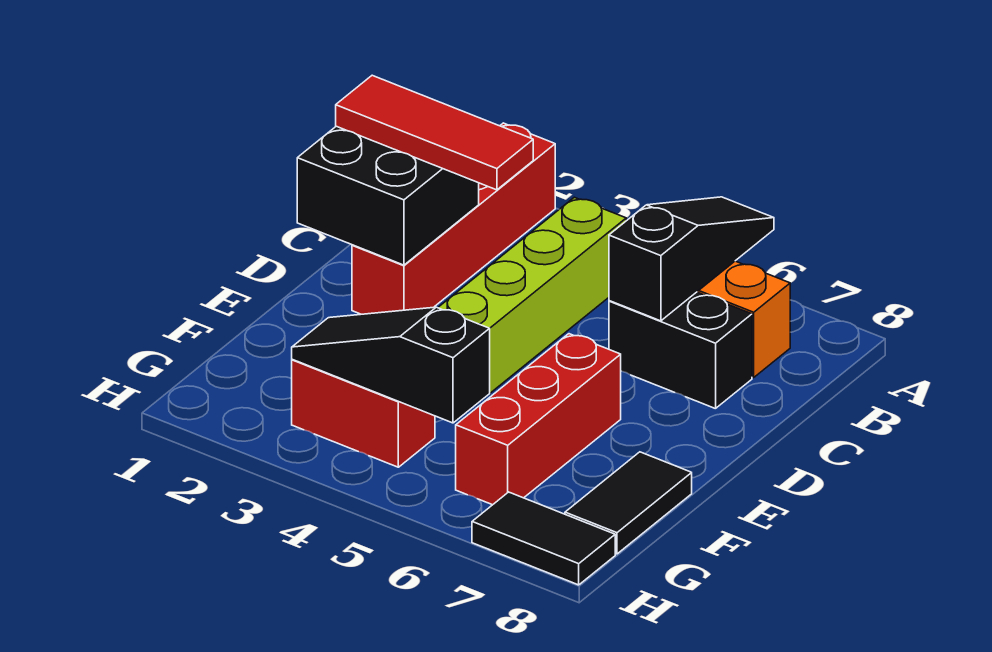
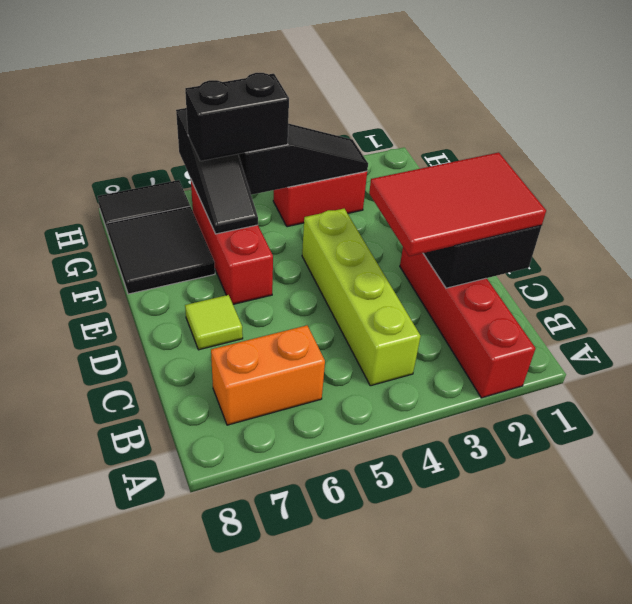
black slope A6:C6 level 2 top C -> black slope F6:H6 level 2 top H
red tile C1:C3 level 3 -> red tile C1:D3 level 3
black brick C6:C7 level 1 -> black brick G5:G6 level 3
none -> lime tile D7 level 1
black tile F8:G8 level 1 -> black tile F7:G8 level 1

